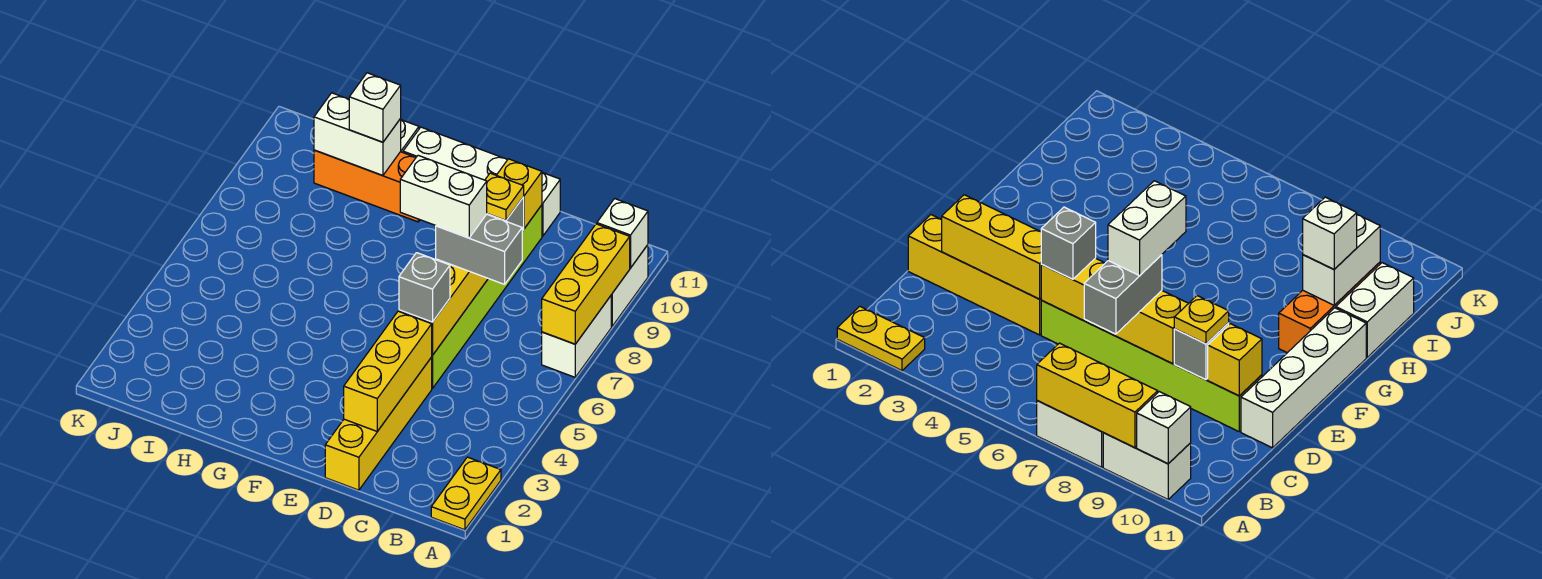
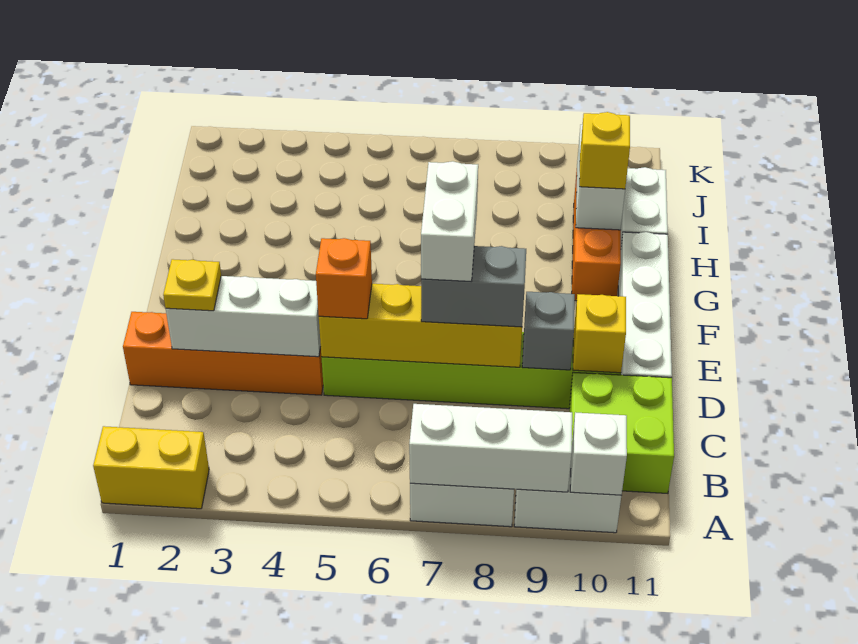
yellow plate A1:A2 level 1 -> yellow brick A1:A2 level 1
yellow brick A7:A9 level 2 -> white brick A7:A9 level 2
none -> lime brick B10:C11 level 1
grey brick C7:D7 level 3 -> grey brick D7:D8 level 3
yellow brick D1:D4 level 1 -> orange brick D1:D4 level 1
yellow brick D2:D4 level 2 -> white brick D2:D4 level 2
grey brick D5 level 3 -> orange brick D5 level 3
yellow plate D9 level 3 -> yellow plate D2 level 3
white brick H10 level 3 -> yellow brick H10 level 3

